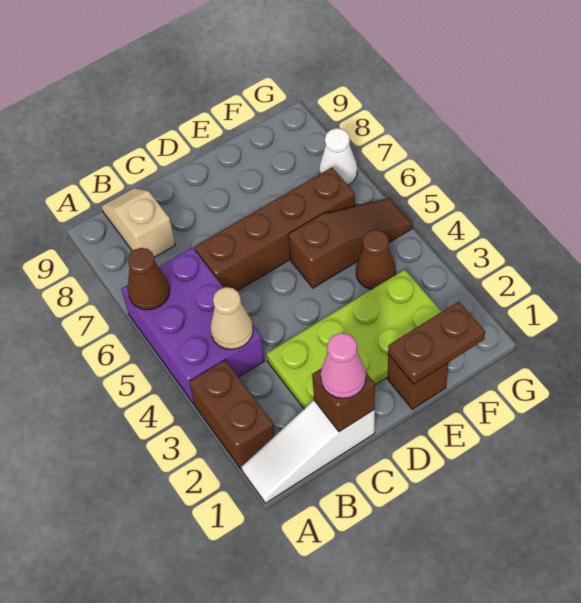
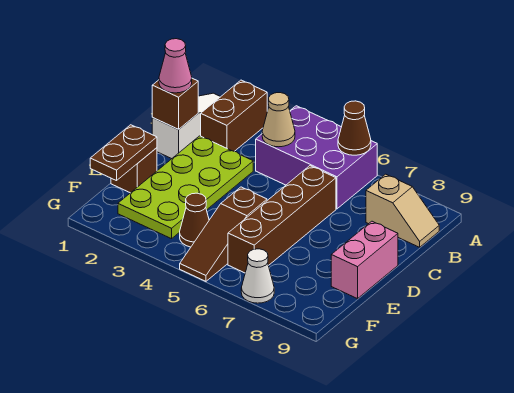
brown brick A2:A3 level 1 -> brown brick A2:B2 level 1
none -> pink brick D9:E9 level 1

